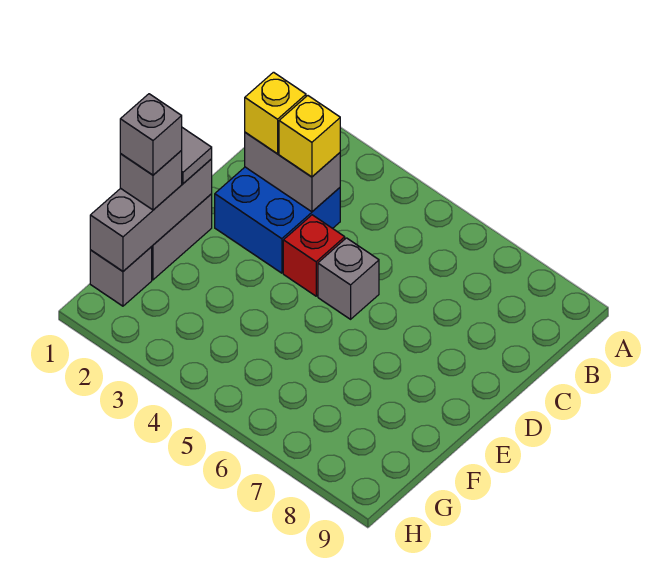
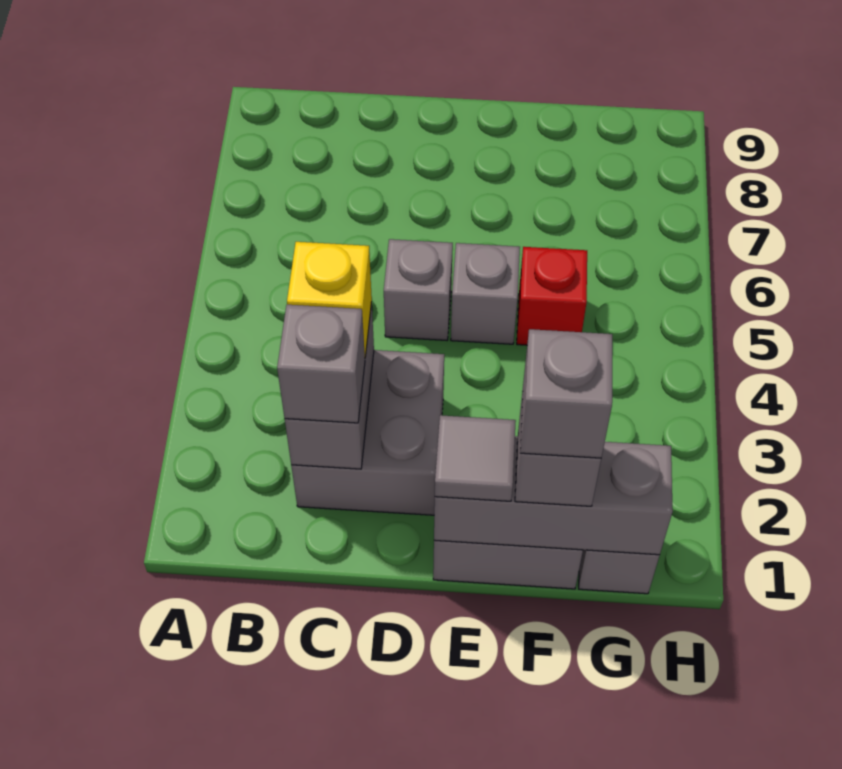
blue brick C2:D3 level 1 -> grey brick C2:D3 level 1
yellow brick C2 level 3 -> grey brick C2 level 3
red brick D4 level 1 -> red brick F5 level 1
none -> grey brick E5 level 1

